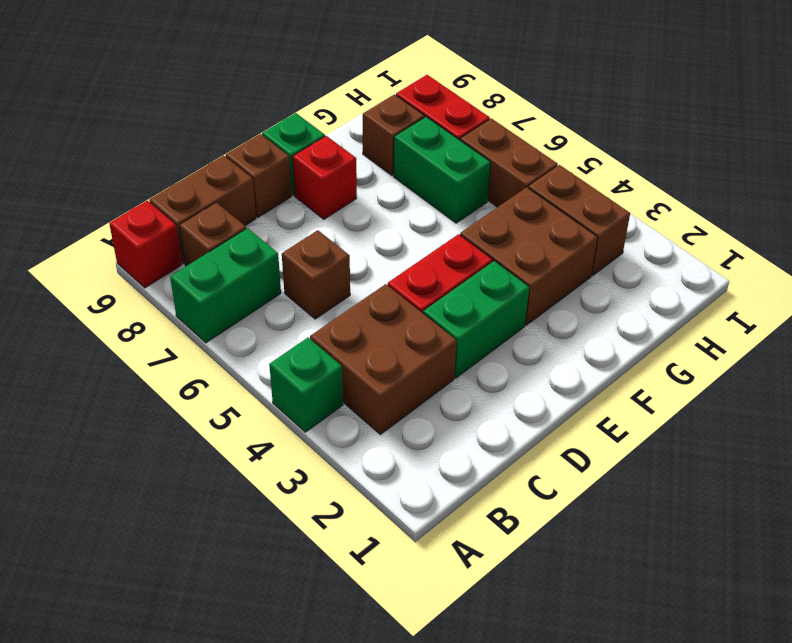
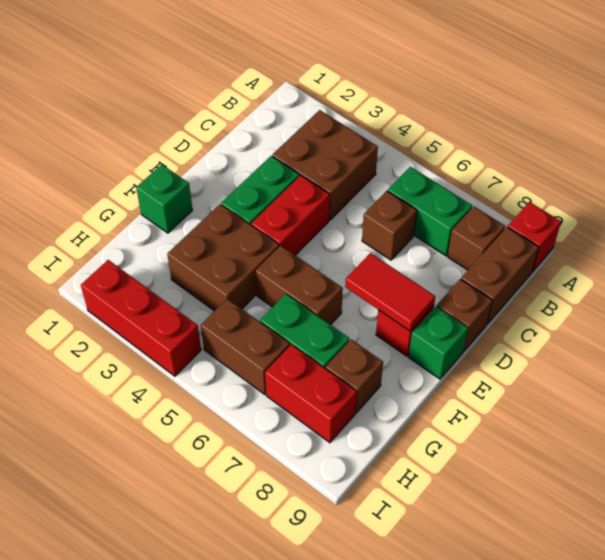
green brick A4 level 1 -> green brick F1 level 1
green brick A7:B7 level 1 -> green brick B6:B7 level 1
none -> red tile E7:E8 level 2
brown brick H3:H4 level 1 -> brown brick F5:F6 level 1
none -> red brick I2:I4 level 1

